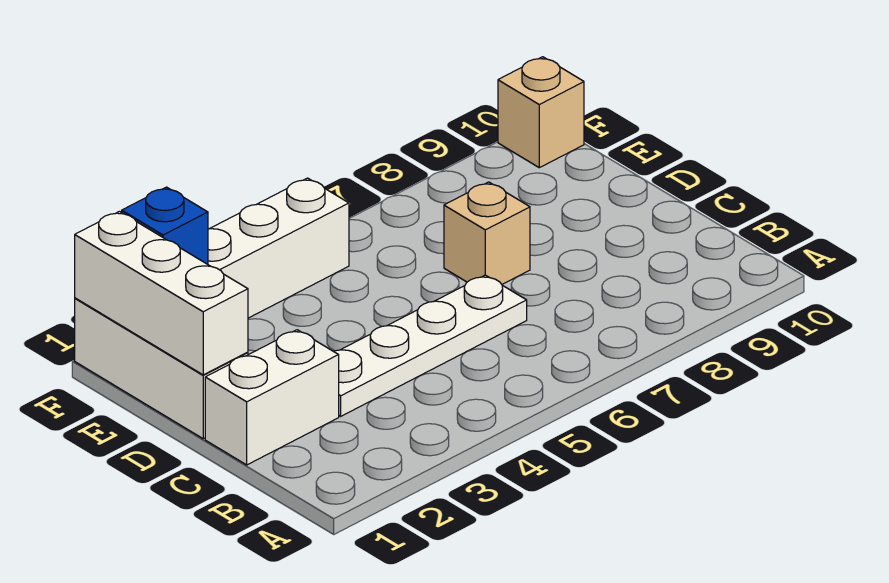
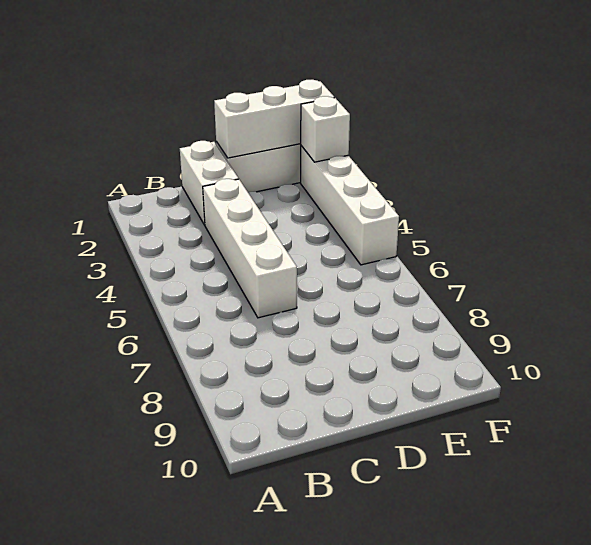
white plate C3:C6 level 1 -> white brick C3:C6 level 1
tan brick D7 level 1 -> none
blue brick F2 level 2 -> white brick F2 level 2
tan brick F10 level 1 -> none

